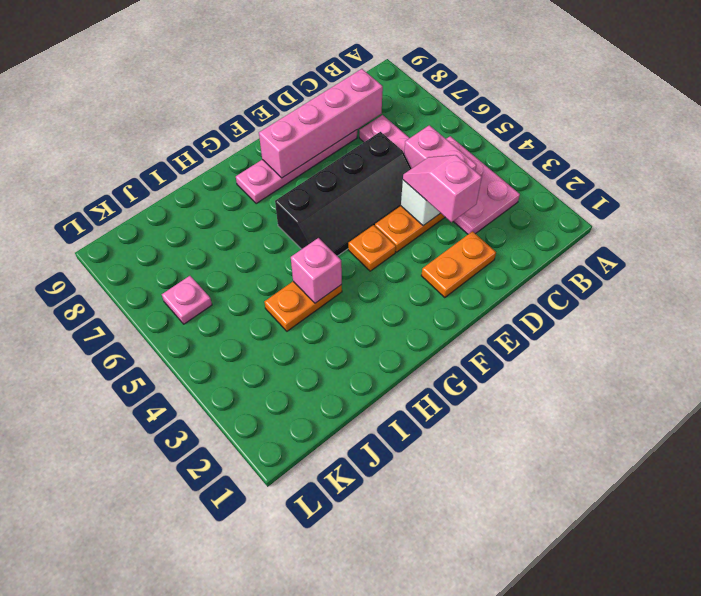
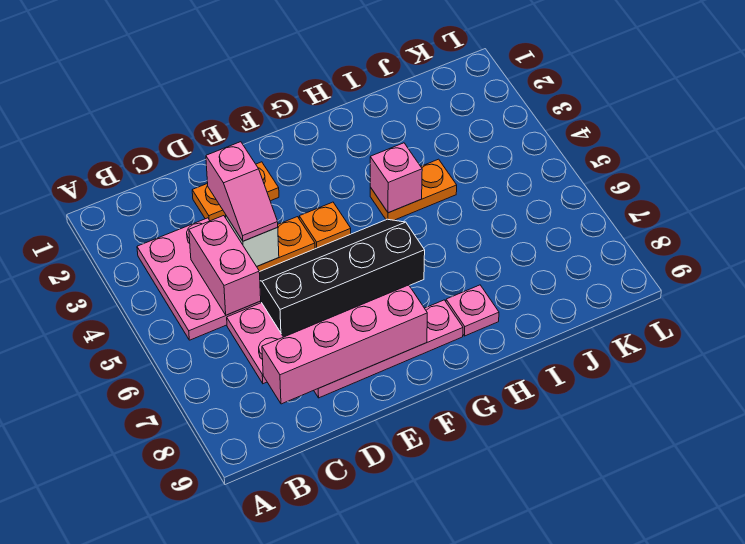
pink plate K6 level 1 -> pink plate H8 level 1

